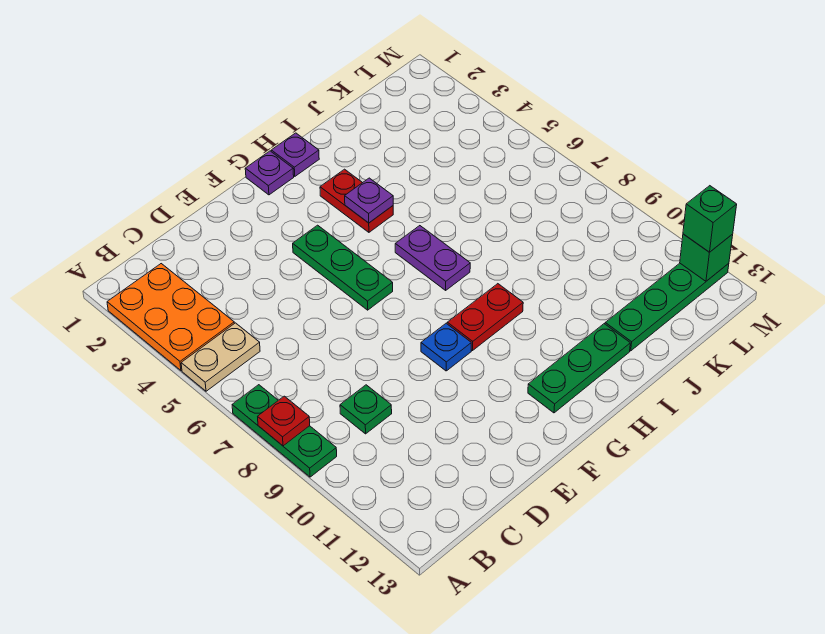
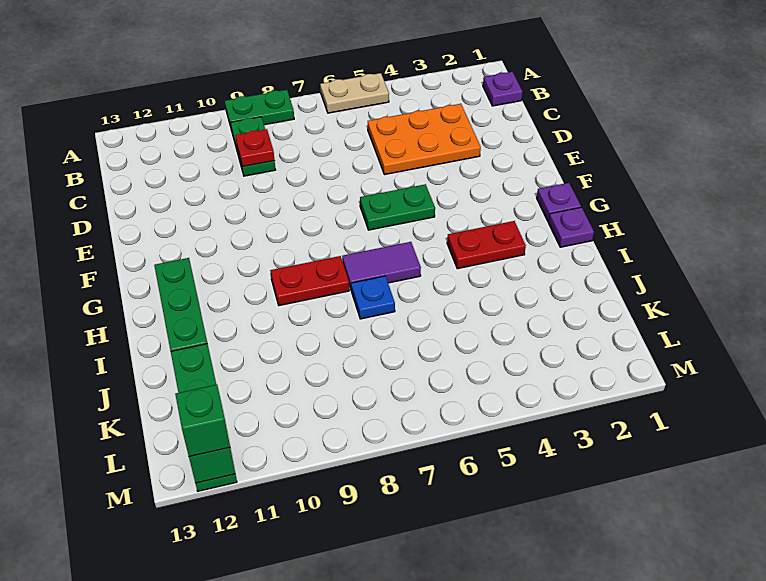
orange plate A2:B4 level 1 -> orange plate C3:D5 level 1
tan plate A5:B5 level 1 -> tan plate A5:A6 level 1
green plate A7:A9 level 1 -> green plate A8:A9 level 1
red plate A8 level 2 -> red plate C9 level 2
green plate C9 level 1 -> green plate B9:C9 level 1
green plate F4:F6 level 1 -> green plate F5:F6 level 1
blue plate F9 level 1 -> blue plate I7 level 1
red plate G9:H9 level 1 -> red plate H8:H9 level 1
purple plate H4 level 2 -> purple plate B1 level 1
purple plate H6:H7 level 1 -> purple tile H6:H7 level 1

